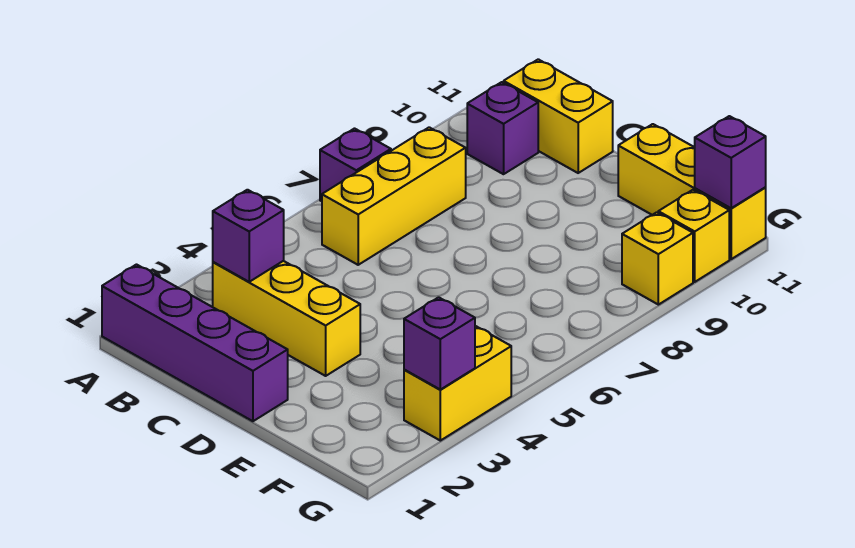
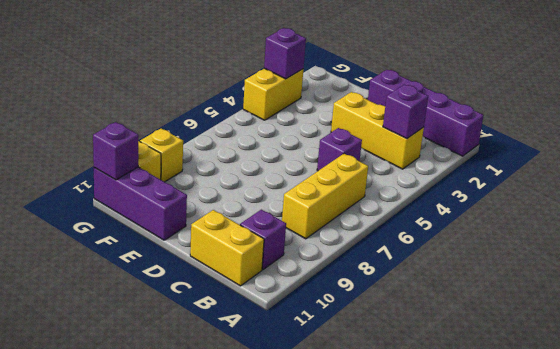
purple brick A7 level 1 -> purple brick C5 level 1
yellow brick E11:G11 level 1 -> purple brick E11:G11 level 1

